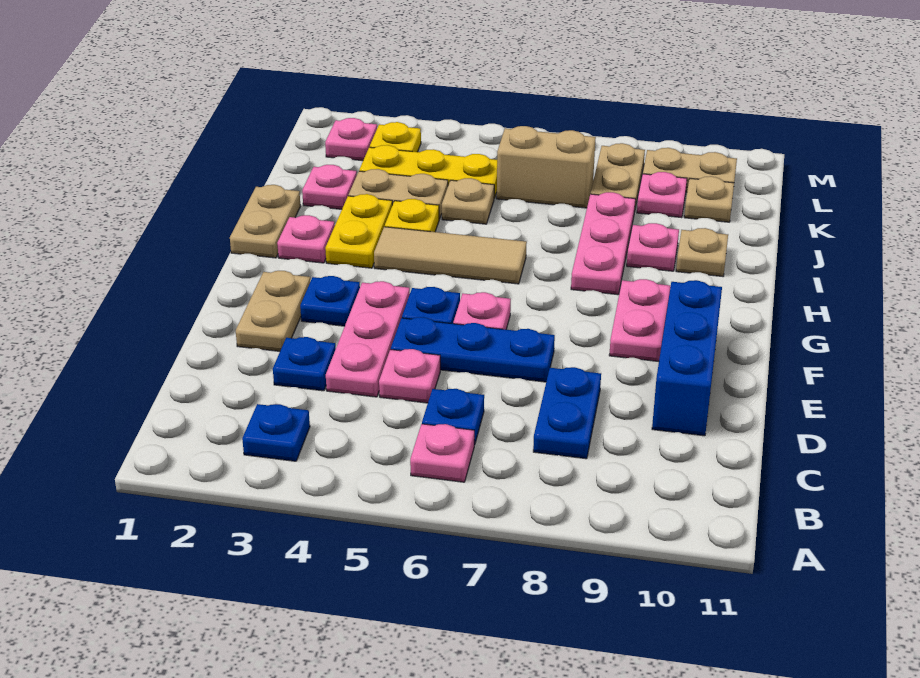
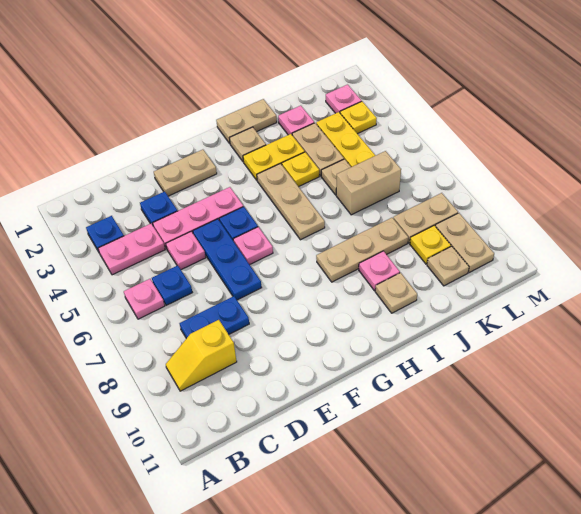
none -> yellow slope B9:C9 level 1 top C
blue brick D10:F10 level 1 -> none
blue plate F3 level 1 -> none
pink plate F9:G9 level 1 -> pink plate B4:C4 level 1
pink plate H2 level 1 -> tan plate H2 level 1
tan tile H4:H6 level 1 -> tan plate H4:H6 level 1
pink plate H8:J8 level 1 -> tan plate H8:J8 level 1
tan brick K6:K7 level 1 -> tan brick J6:K6 level 1
pink plate K9 level 1 -> yellow plate K9 level 1

